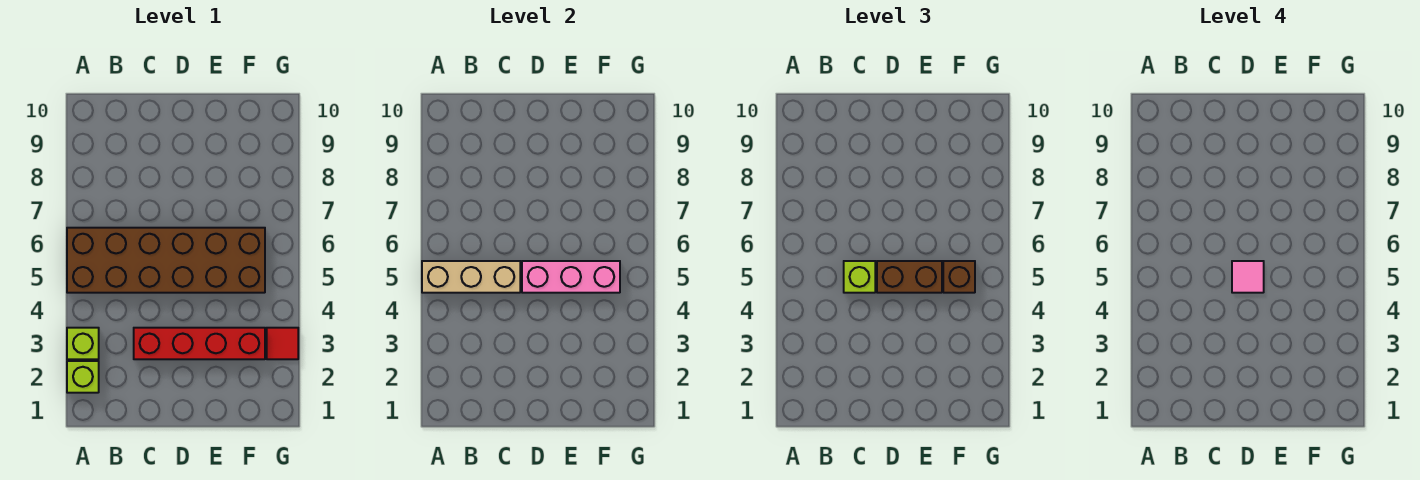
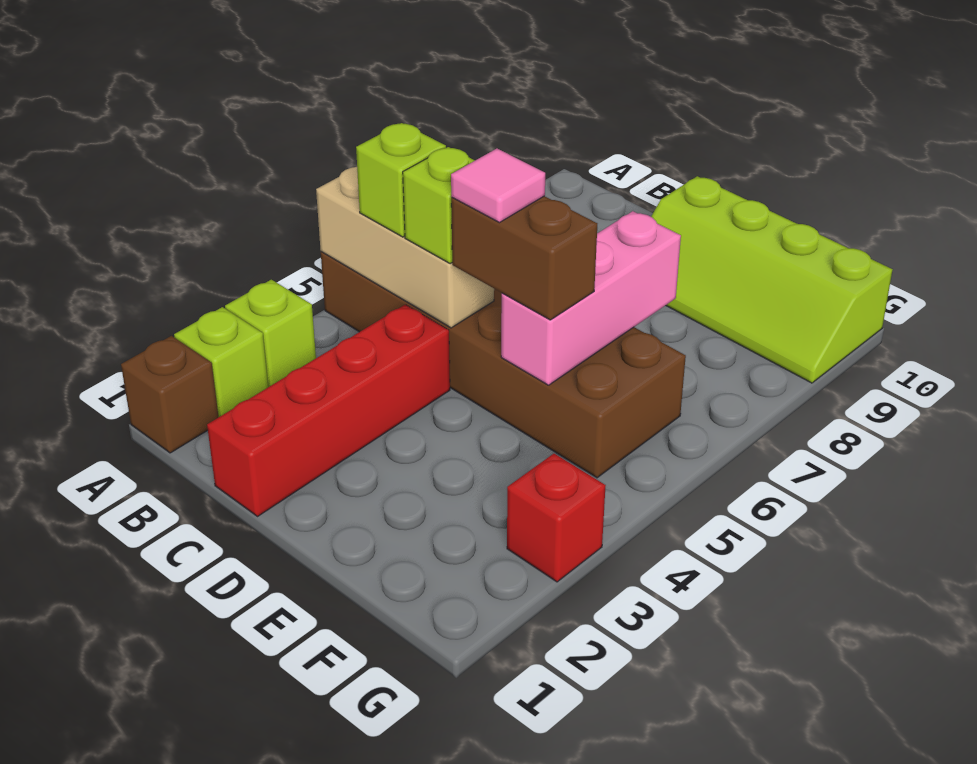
none -> lime brick B5 level 3
red brick C3:F3 level 1 -> red brick C1:C4 level 1
pink brick D5:F5 level 2 -> pink brick E5:E7 level 2
none -> lime slope D9:G10 level 1 top 10
brown brick F5 level 3 -> brown brick A1 level 1
red tile G3 level 1 -> red brick G3 level 1

